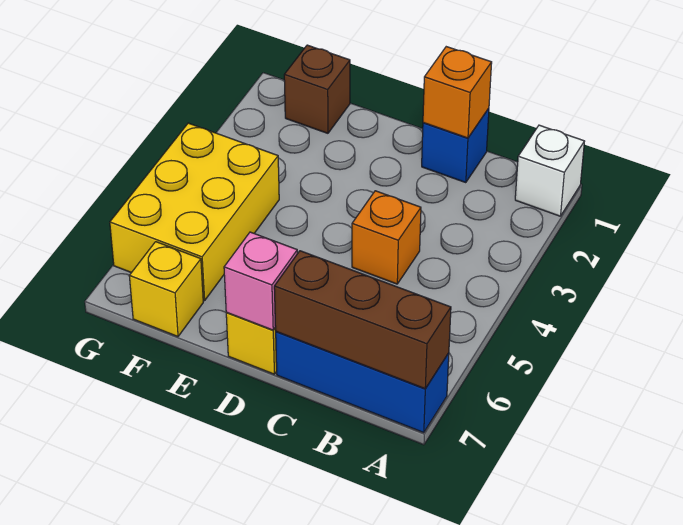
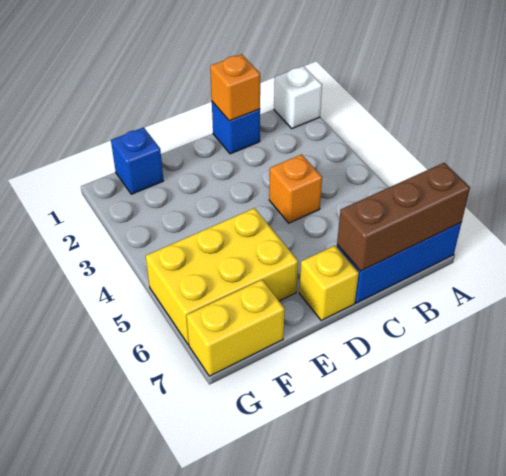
pink brick D7 level 2 -> none
brown brick F1 level 1 -> blue brick F1 level 1
yellow brick F4:G6 level 1 -> yellow brick E5:G6 level 1
yellow brick F7 level 1 -> yellow brick F7:G7 level 1

